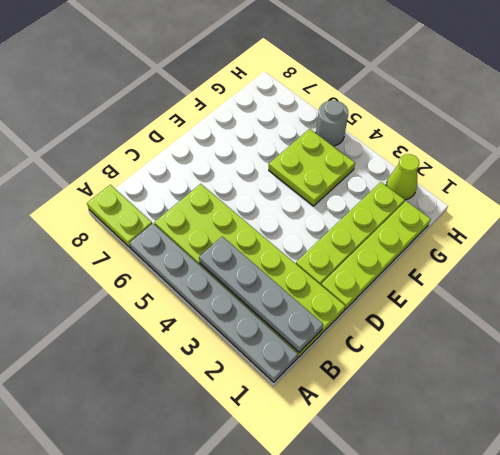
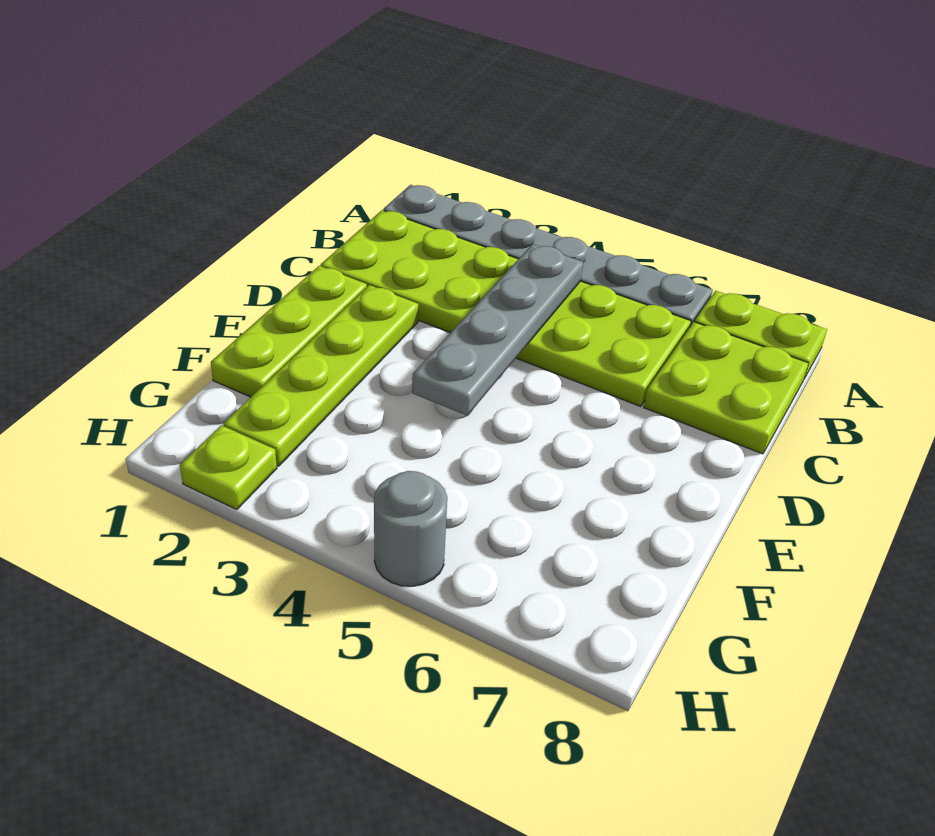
grey plate B1:B4 level 2 -> grey plate B4:E4 level 2
lime plate D1:G1 level 1 -> lime plate D1:F1 level 1
lime plate F4:G5 level 1 -> lime plate B7:C8 level 1
lime cone H2 level 1 -> lime plate H2 level 1

